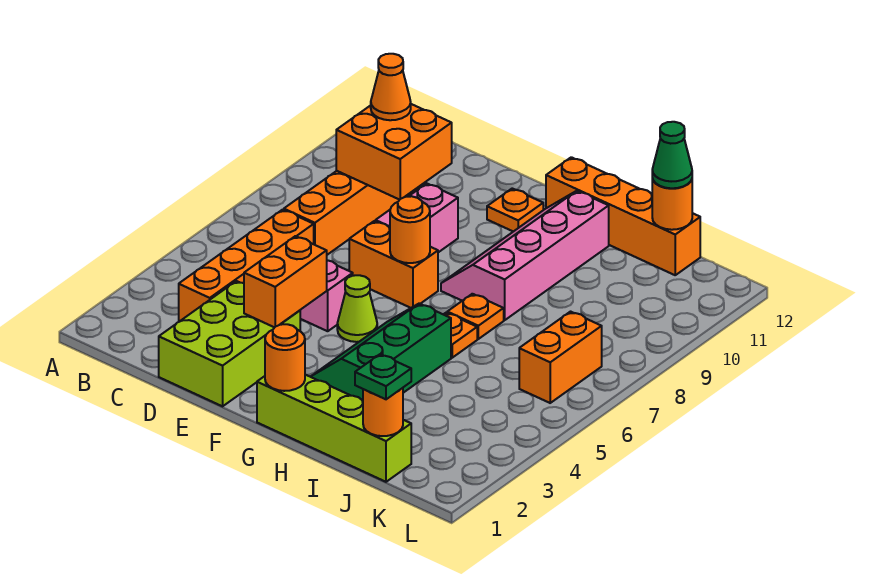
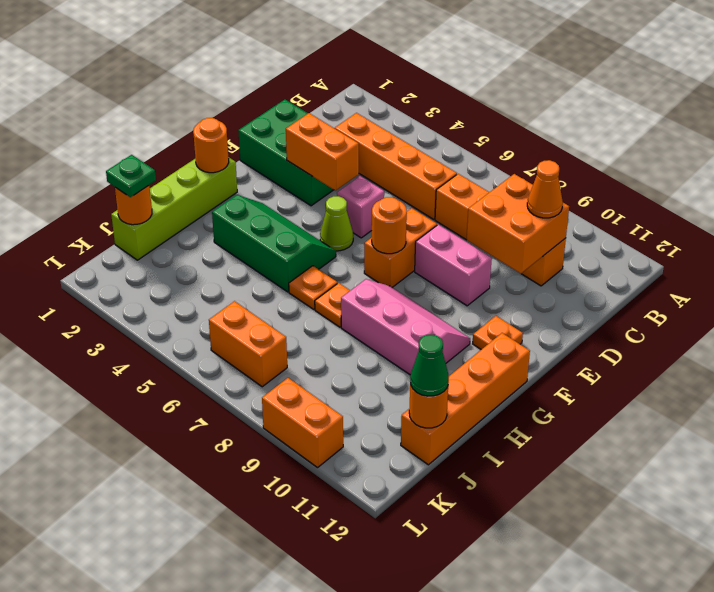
lime brick D1:E3 level 1 -> green brick D1:E3 level 1
pink slope G8:H11 level 1 top H -> pink slope G8:H10 level 1 top H
none -> orange brick L9:L10 level 1

